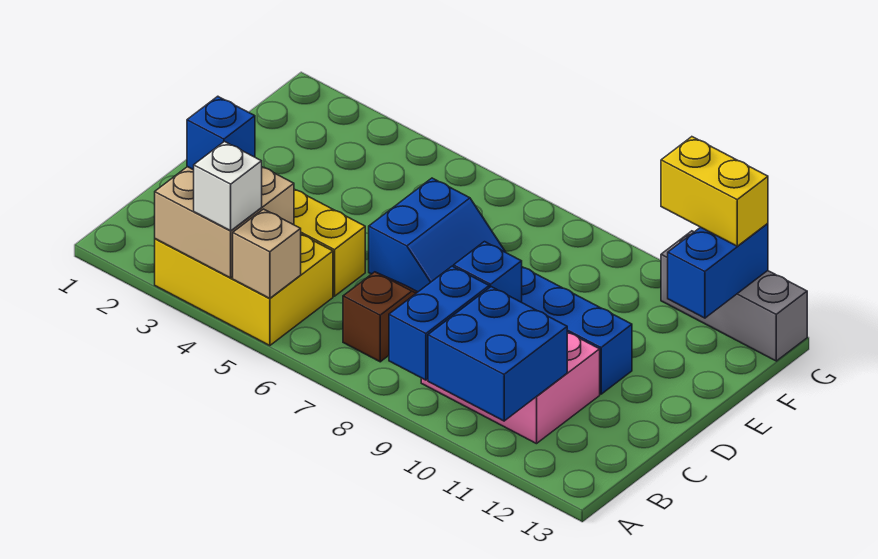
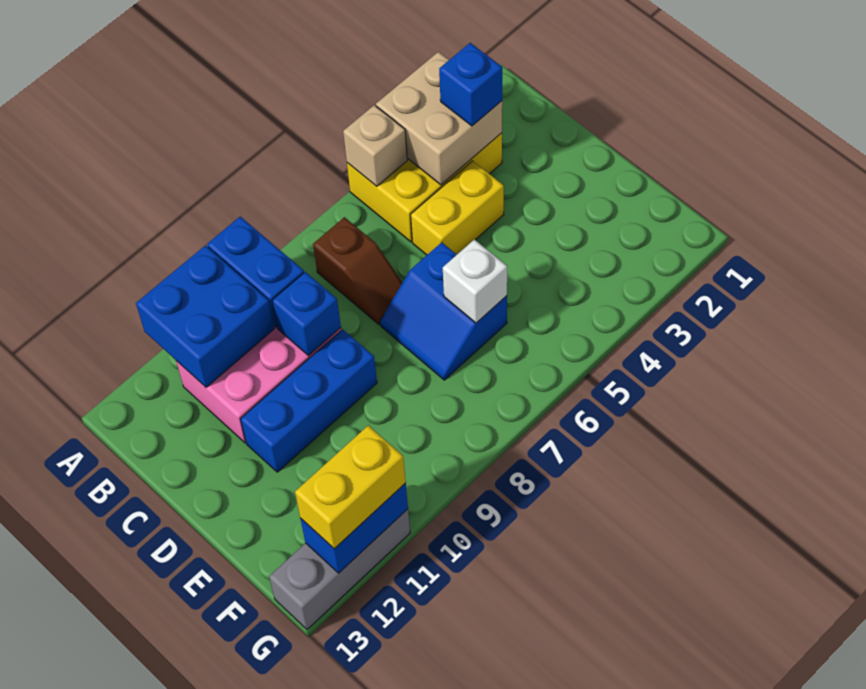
white brick A4 level 3 -> white brick E6 level 2
blue brick F12:G12 level 2 -> blue brick G11:G12 level 2

